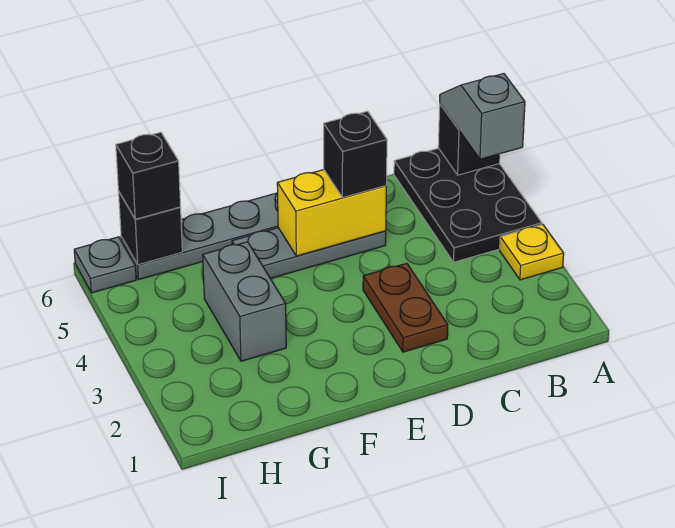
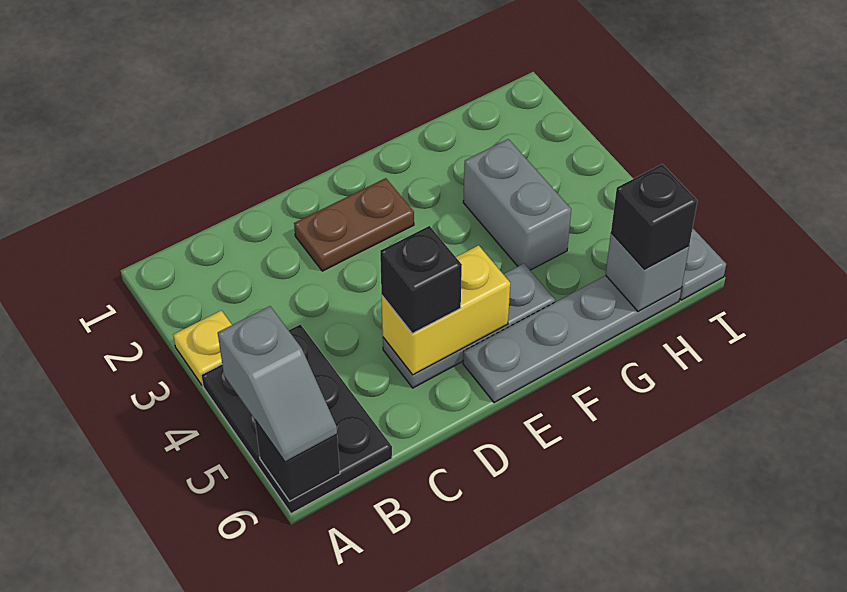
brown plate D2:D3 level 1 -> brown plate D2:E2 level 1
black brick H6 level 2 -> grey brick H6 level 2

